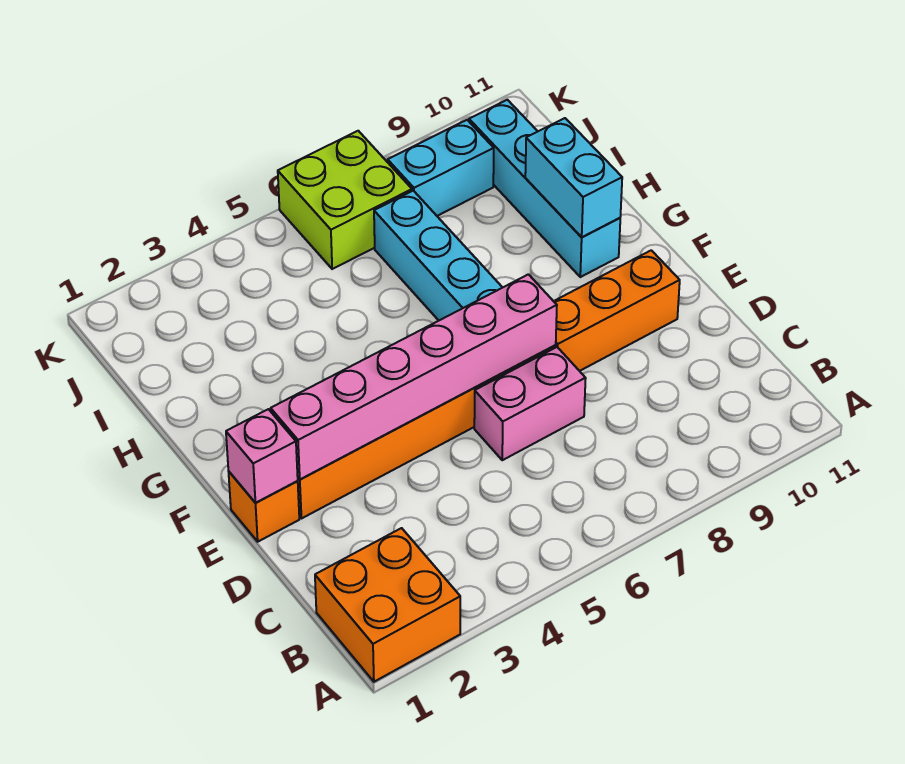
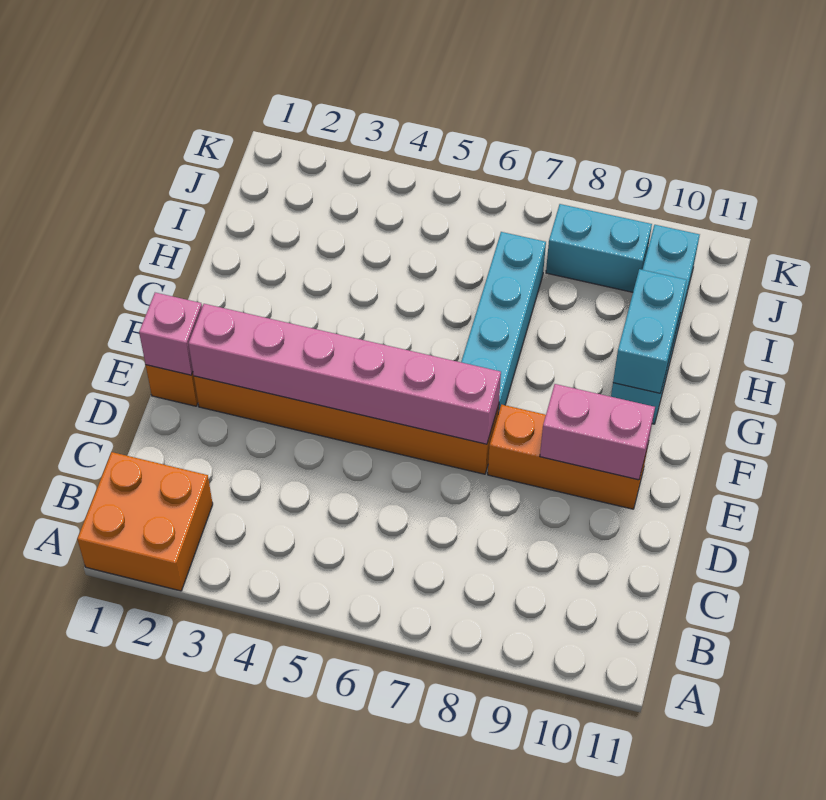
pink brick D6:D7 level 1 -> pink brick E9:E10 level 2
lime brick J6:K7 level 1 -> none

